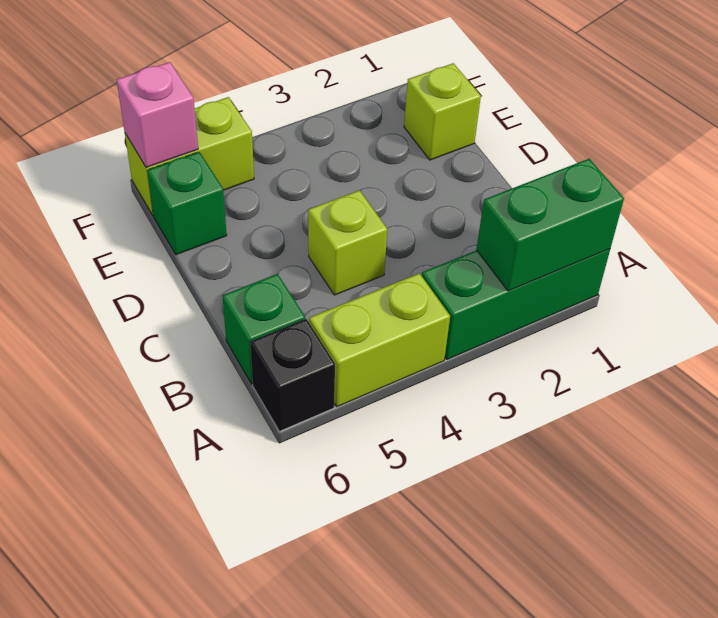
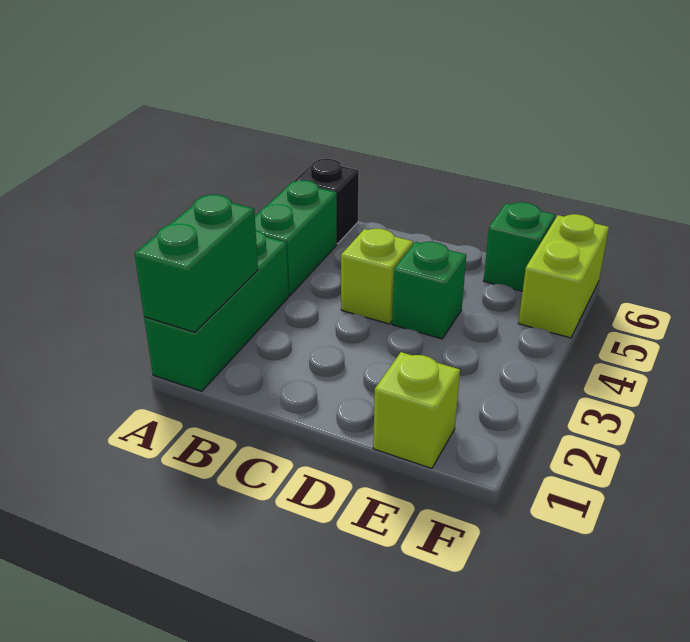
lime brick A4:A5 level 1 -> green brick A4:A5 level 1
green brick B6 level 1 -> green brick D4 level 1
pink brick F6 level 2 -> none

